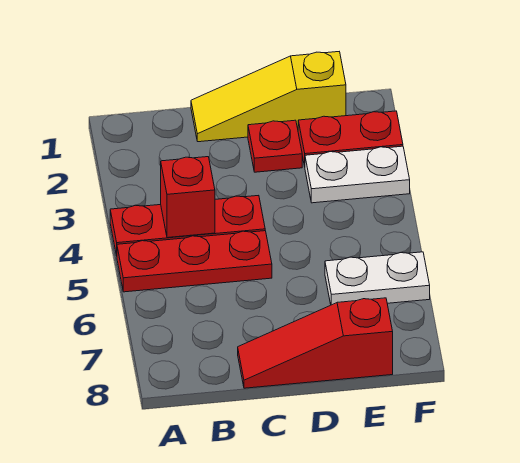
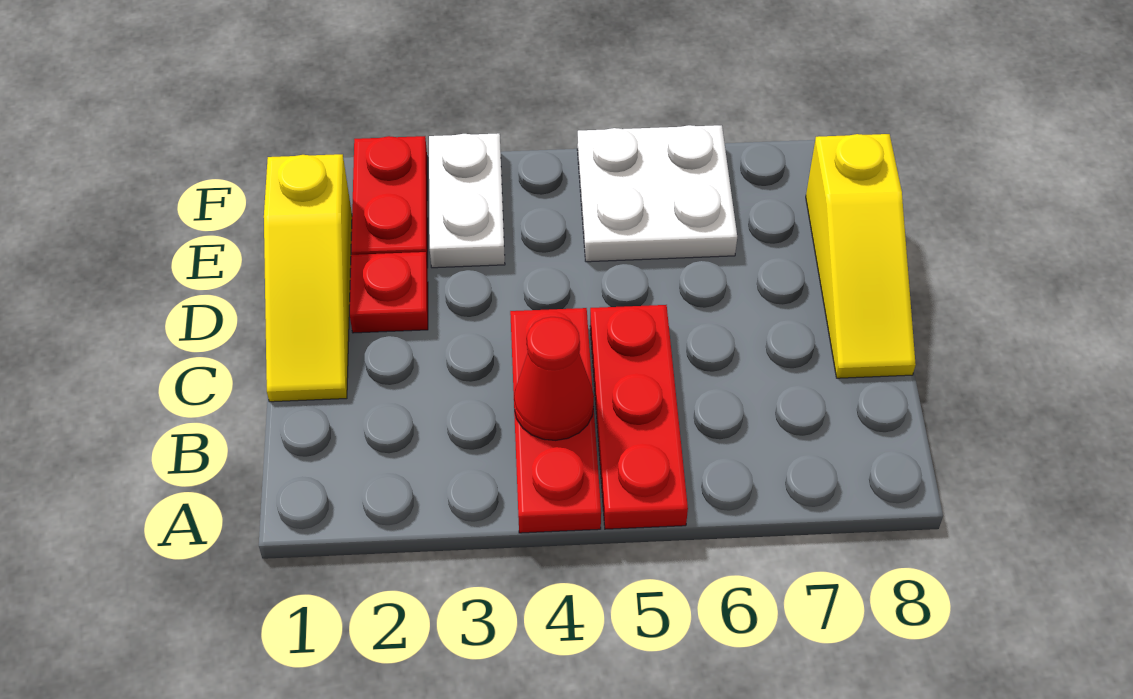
red brick B4 level 2 -> red cone B4 level 2
red slope C8:E8 level 1 top E -> yellow slope C8:E8 level 1 top E
white plate E6:F6 level 1 -> white plate E5:F6 level 1

